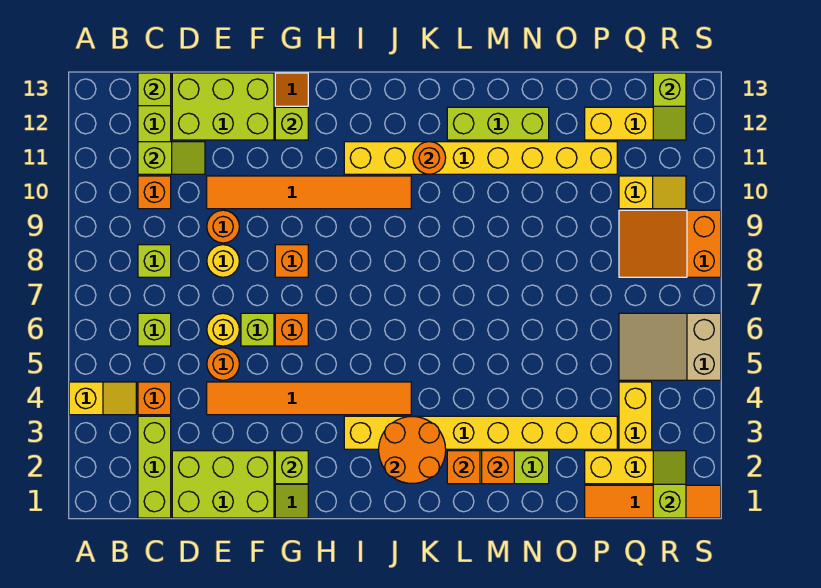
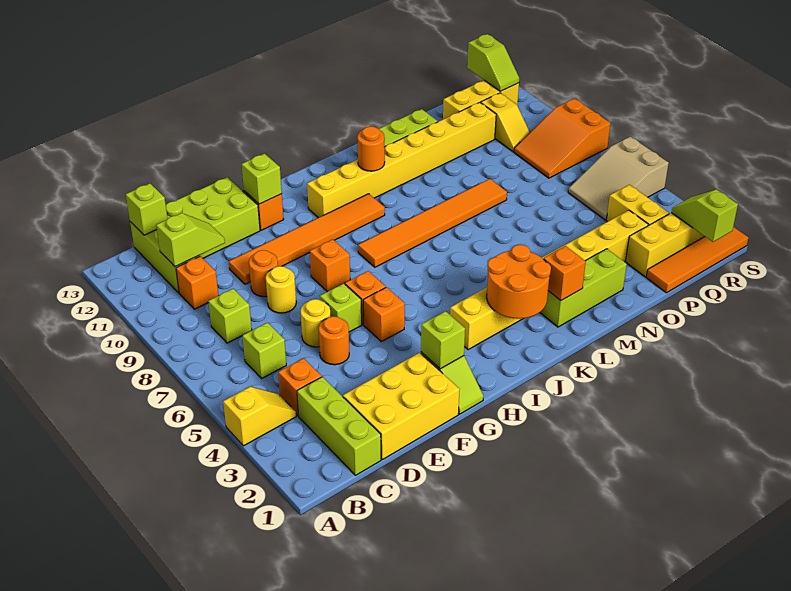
lime brick D1:F2 level 1 -> yellow brick D1:F2 level 1
orange tile E4:J4 level 1 -> orange tile I8:N8 level 1
orange brick M2 level 2 -> orange brick G5 level 1
yellow slope Q10:R10 level 1 top Q -> yellow slope Q10:Q11 level 1 top 11

